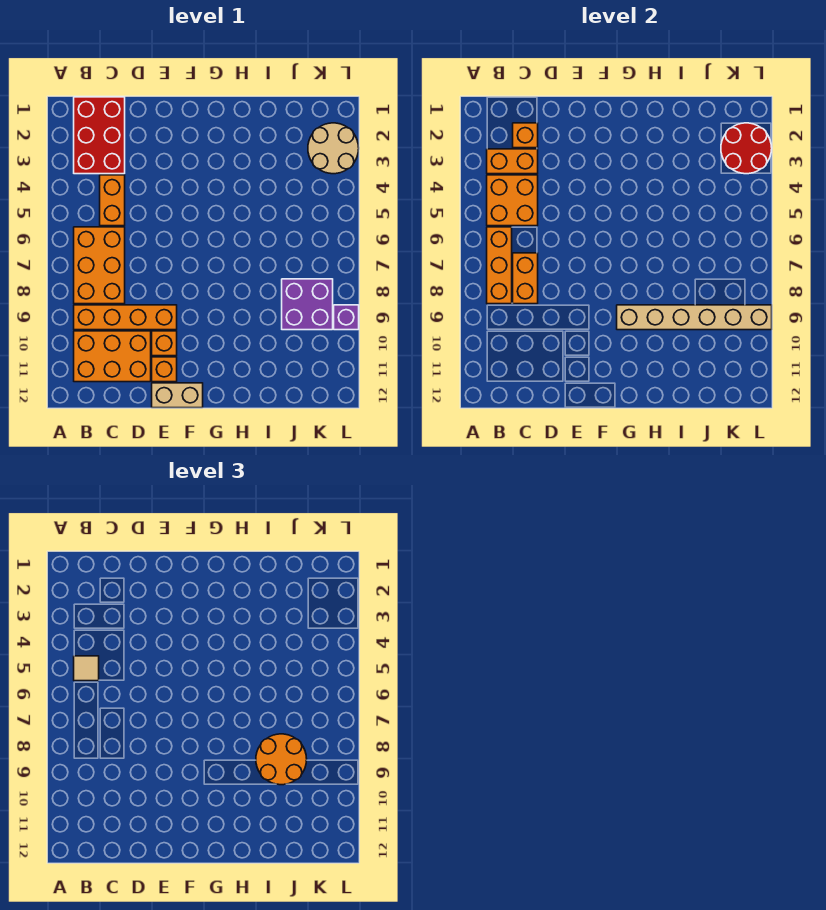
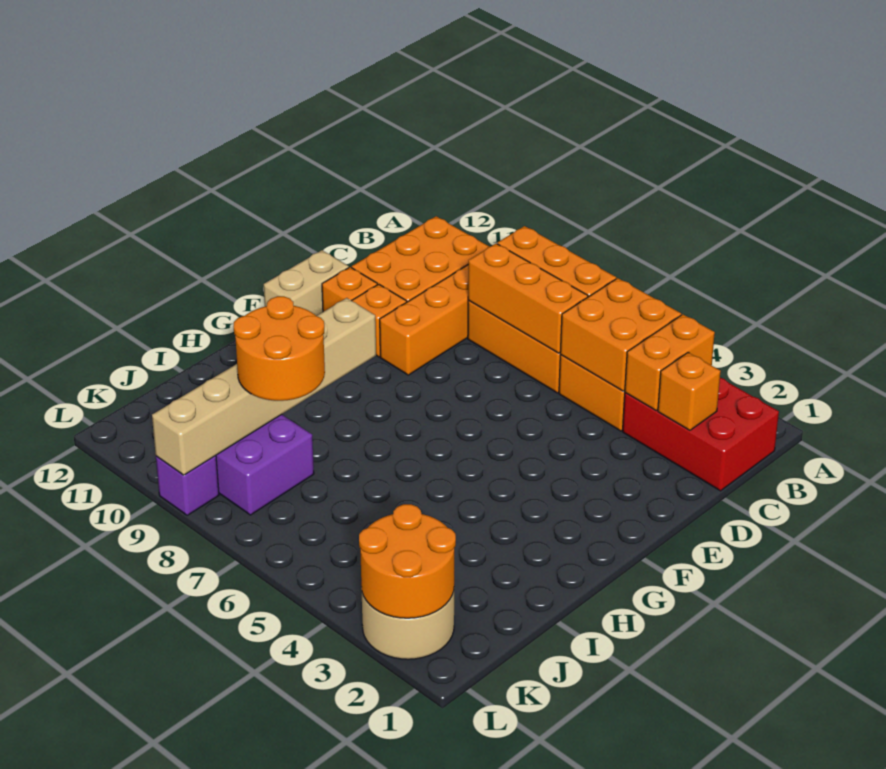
tan tile B5 level 3 -> none
orange brick C7:C8 level 2 -> orange brick C6:C8 level 2
red round brick K2:L3 level 2 -> orange round brick K2:L3 level 2

